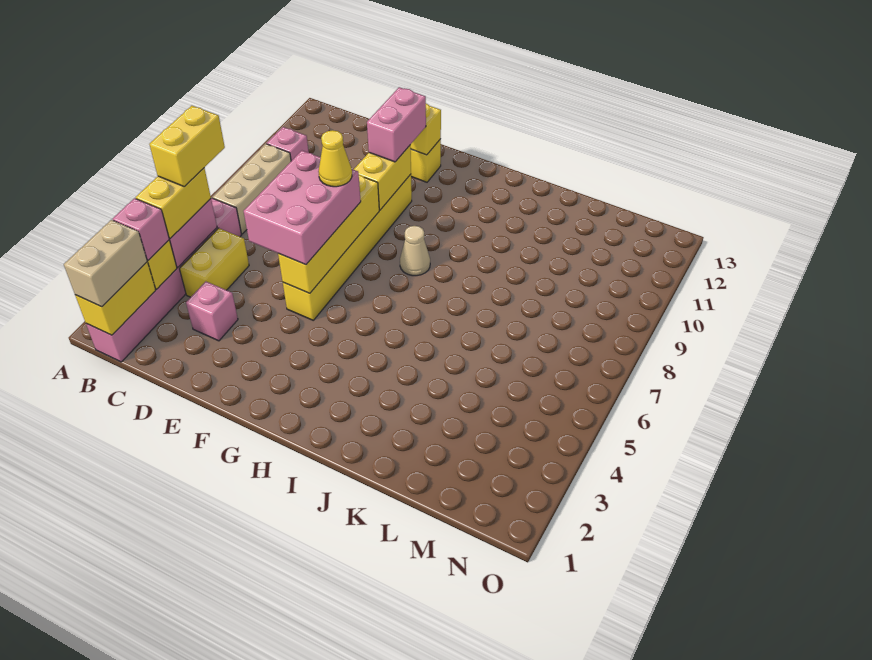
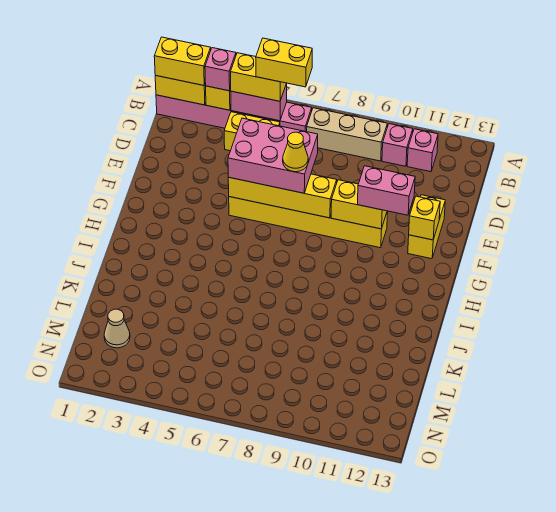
tan brick B1:B2 level 3 -> yellow brick B1:B2 level 3
pink brick D3 level 1 -> pink brick B11 level 1
tan cone H8 level 1 -> tan cone M2 level 1

